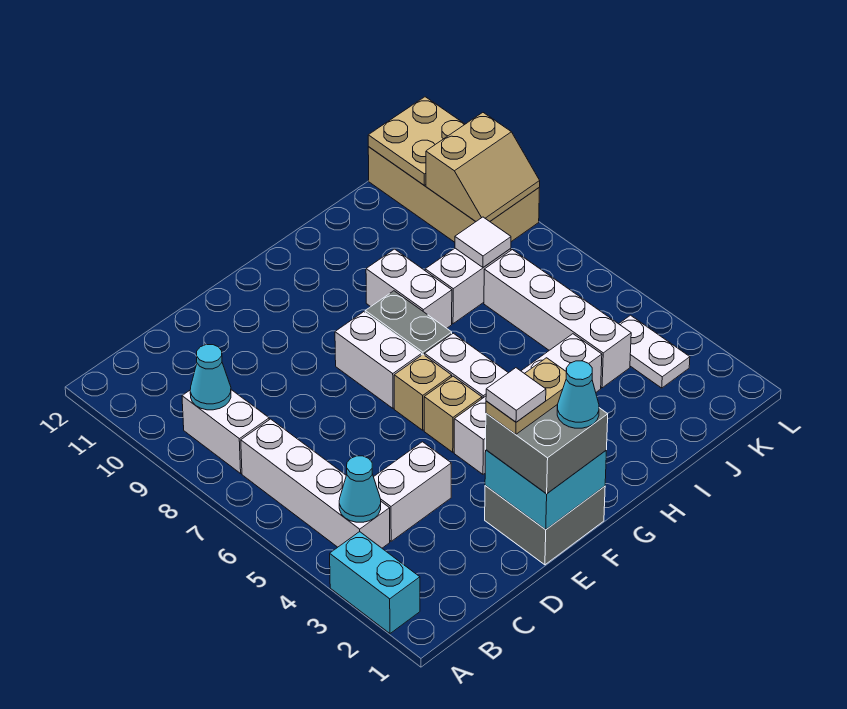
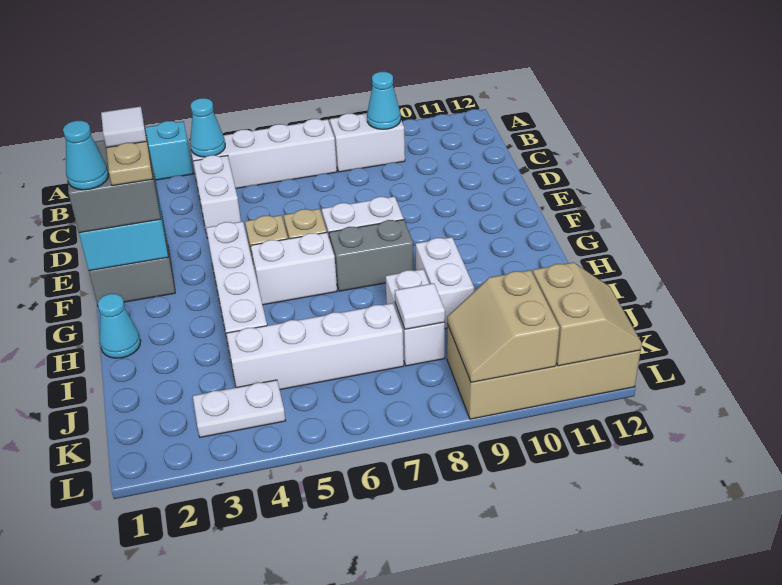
none -> cyan cone H1 level 1
white brick H8:H9 level 1 -> white brick H9:I9 level 1
tan plate K11:L12 level 2 -> tan slope K11:L12 level 2 top 11

